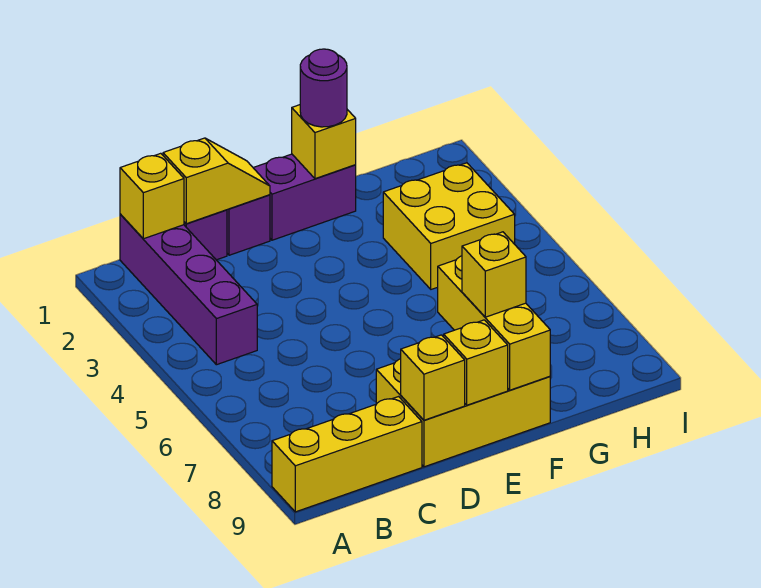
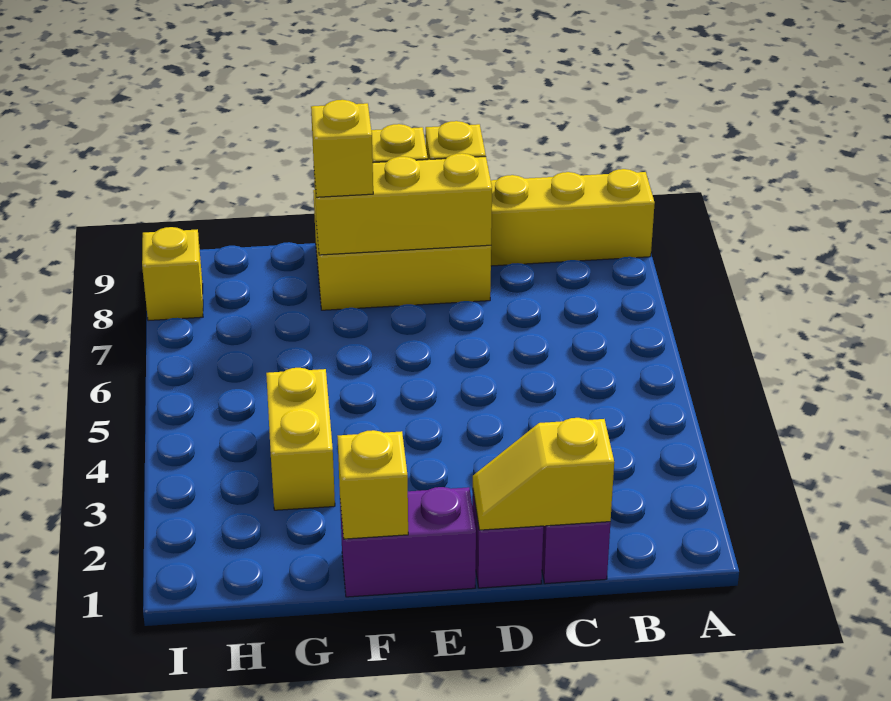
purple brick B1:B4 level 1 -> none
yellow brick B1 level 2 -> yellow brick I8 level 1
purple round brick F1 level 3 -> none
yellow brick F7:F9 level 2 -> yellow brick D8:F8 level 2
yellow brick G3:H4 level 1 -> yellow brick G3:G4 level 1

